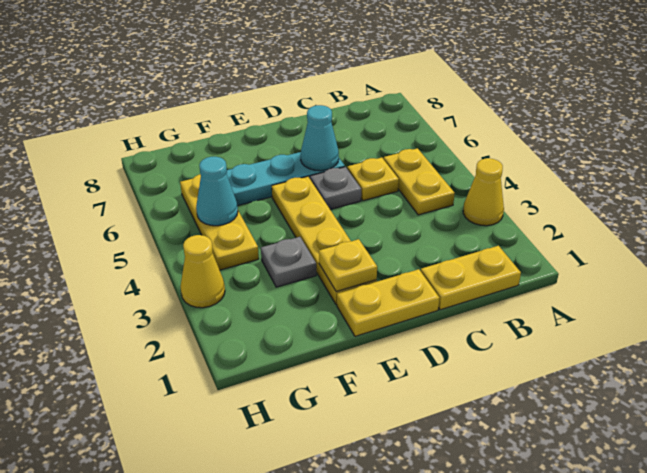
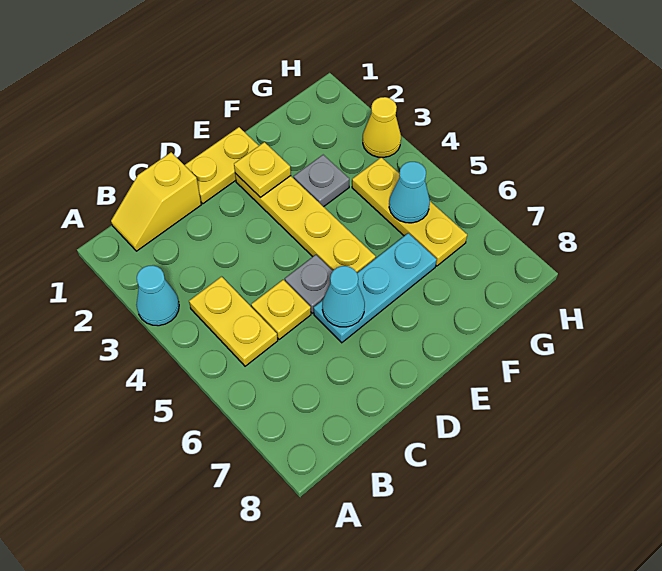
yellow cone A3 level 1 -> cyan cone A3 level 1
yellow plate B1:C1 level 1 -> yellow slope B1:C1 level 1 top C

